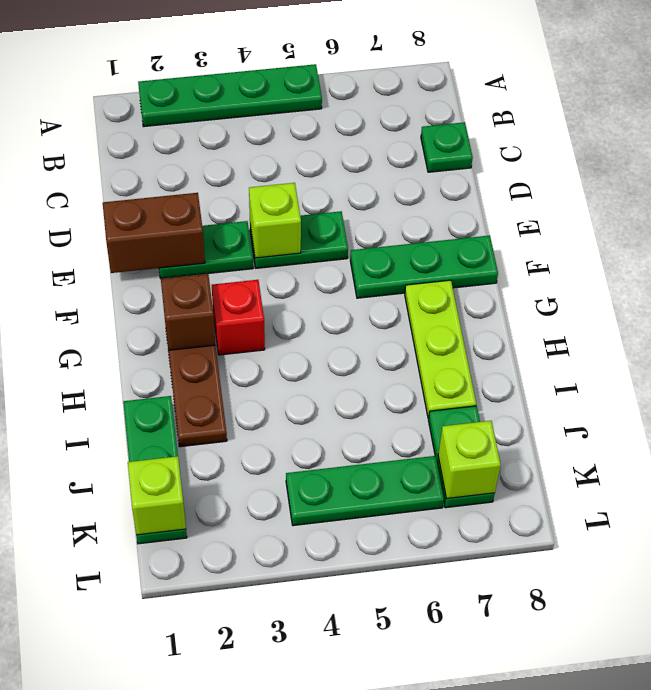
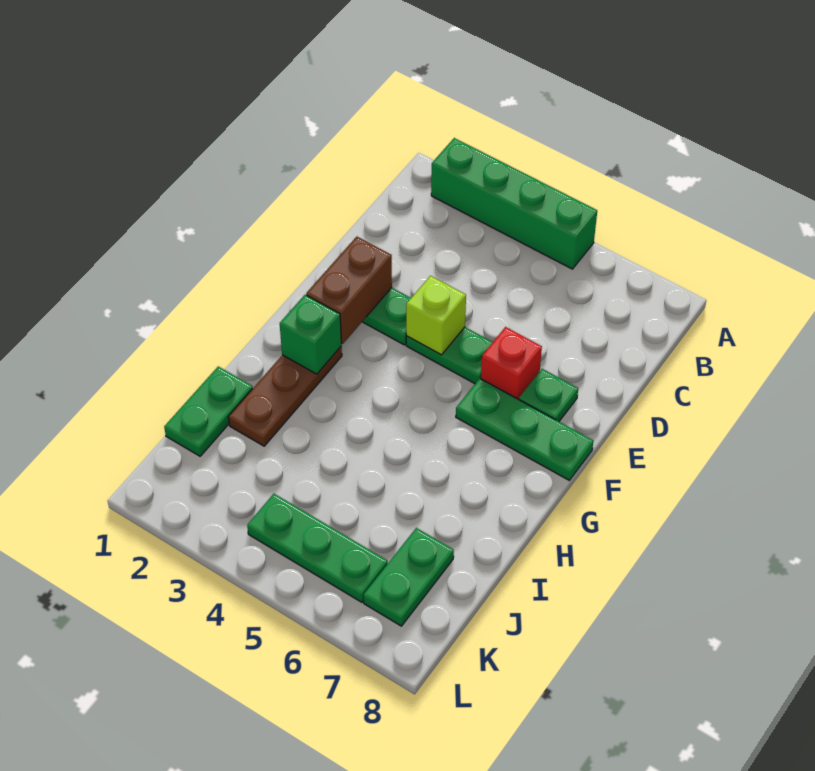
green plate A2:A5 level 1 -> green brick A2:A5 level 1
green plate C8 level 1 -> green plate E7 level 1
brown brick E1:E2 level 2 -> brown brick E2:F2 level 2
brown brick G2 level 2 -> green brick G2 level 2
red brick G3 level 1 -> red brick E6 level 1
lime plate G7:I7 level 1 -> none
green plate I1:K1 level 1 -> green plate I1:J1 level 1
lime brick K1 level 2 -> none
lime brick K7 level 2 -> none

